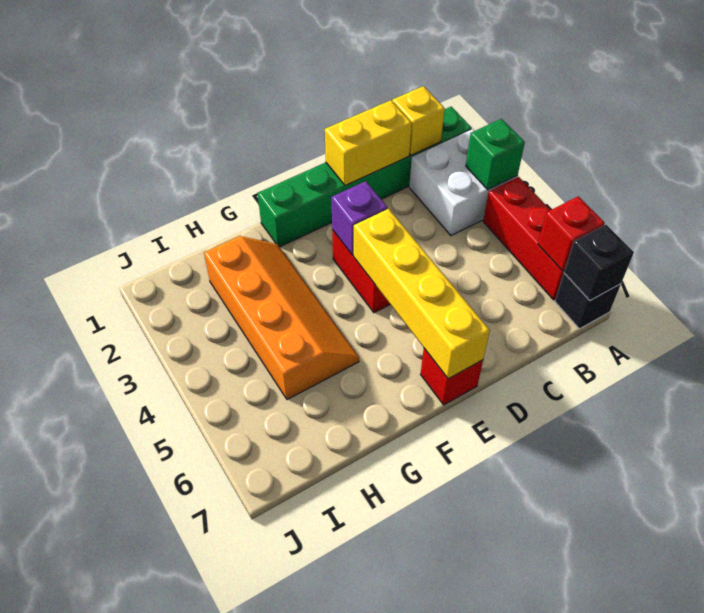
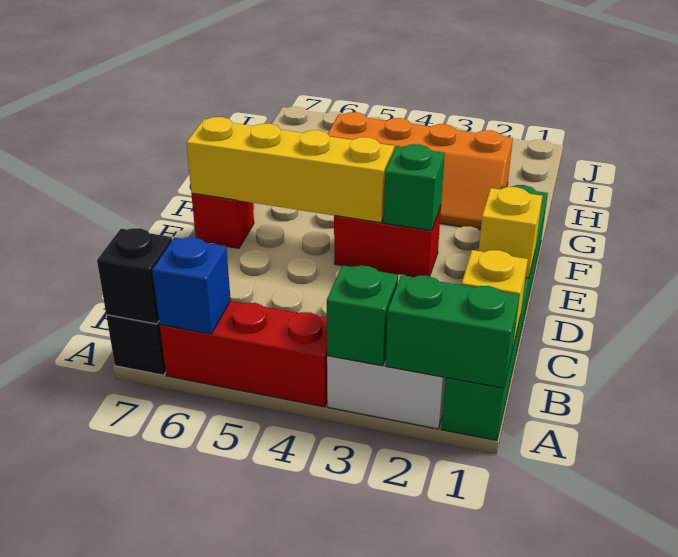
none -> green brick A1:A2 level 2
red brick A6 level 2 -> blue brick A6 level 2
yellow brick C1:D1 level 2 -> yellow brick D1 level 2
purple brick E3 level 2 -> green brick E3 level 2

